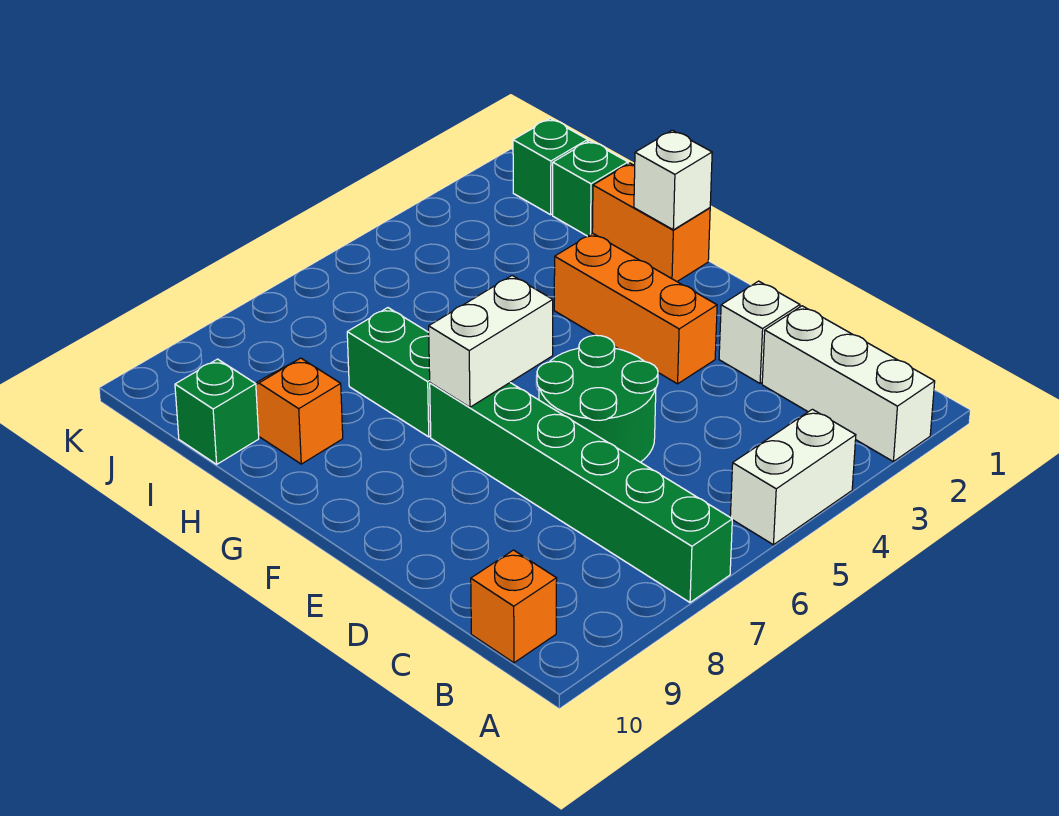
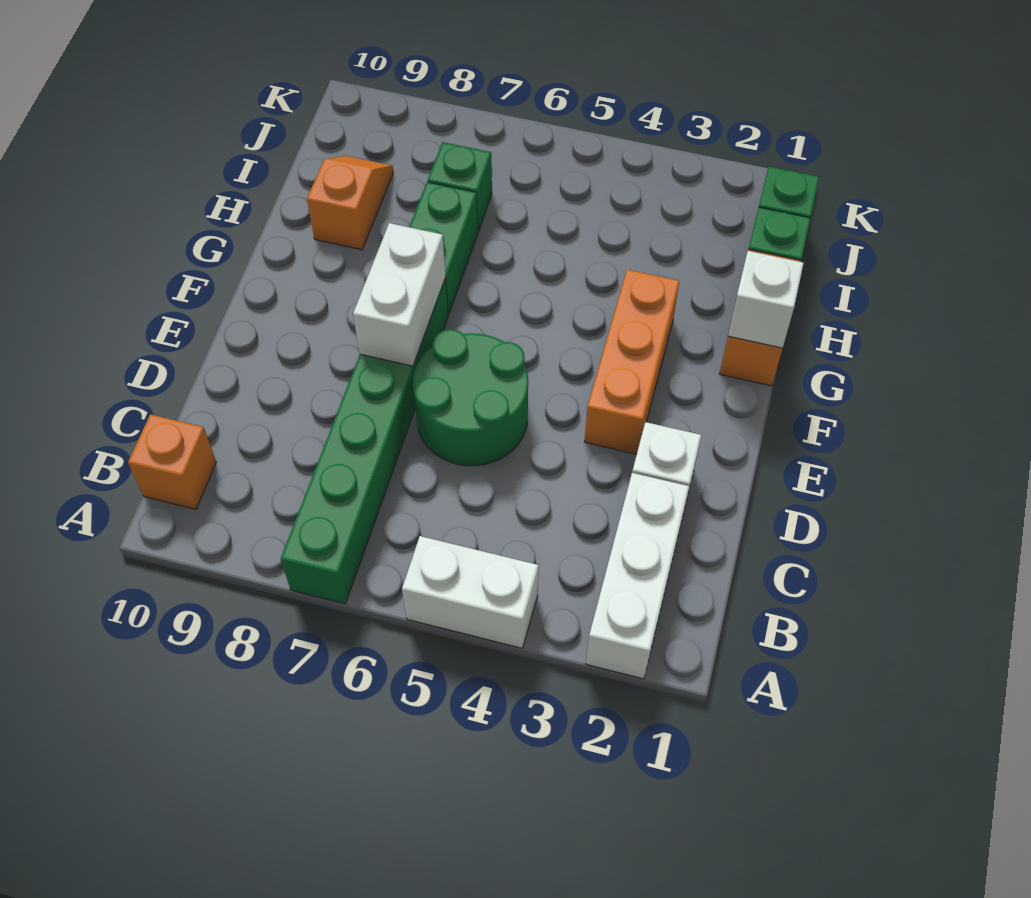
white brick F6:F7 level 2 -> white brick E7:F7 level 2
green brick I10 level 1 -> green brick I7 level 1

